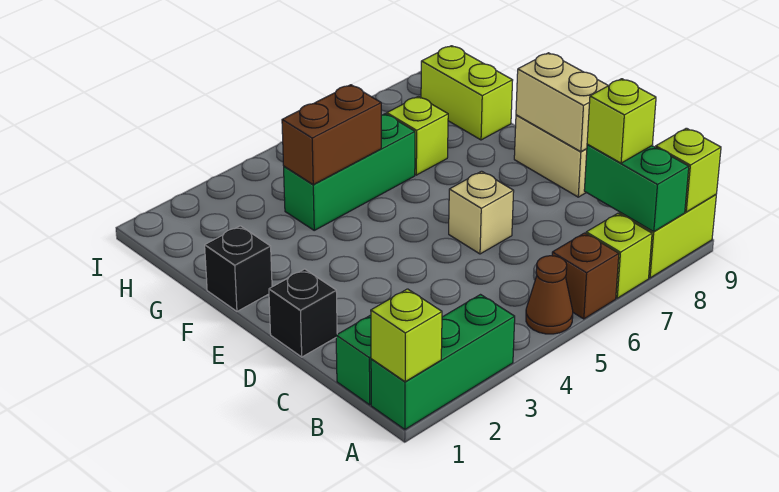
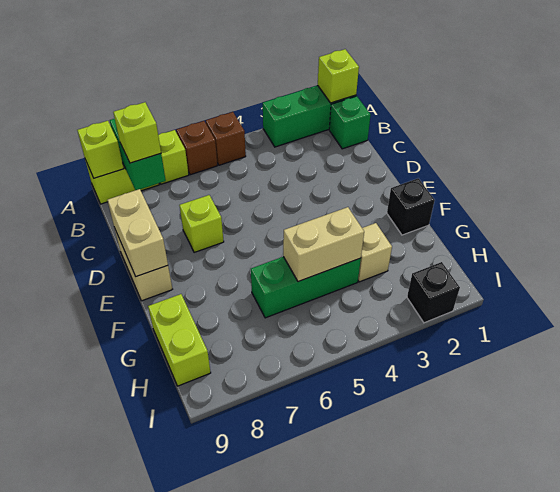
brown cone A5 level 1 -> brown brick A5 level 1
black brick D1 level 1 -> black brick I2 level 1
tan brick D6 level 1 -> tan brick G3 level 1
brown brick G4:G5 level 2 -> tan brick G4:G5 level 2
lime brick G7 level 1 -> lime brick D7 level 1

